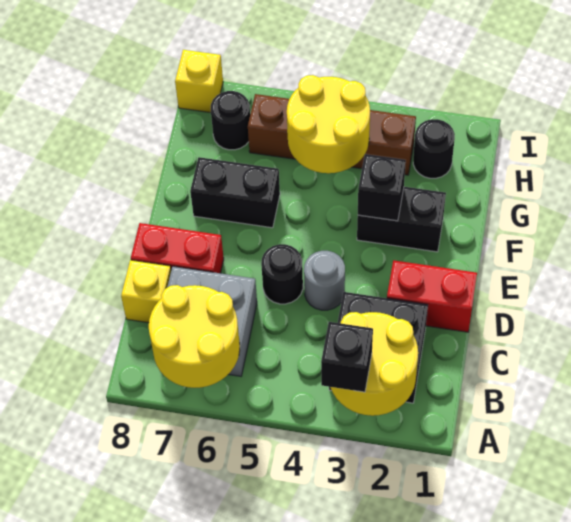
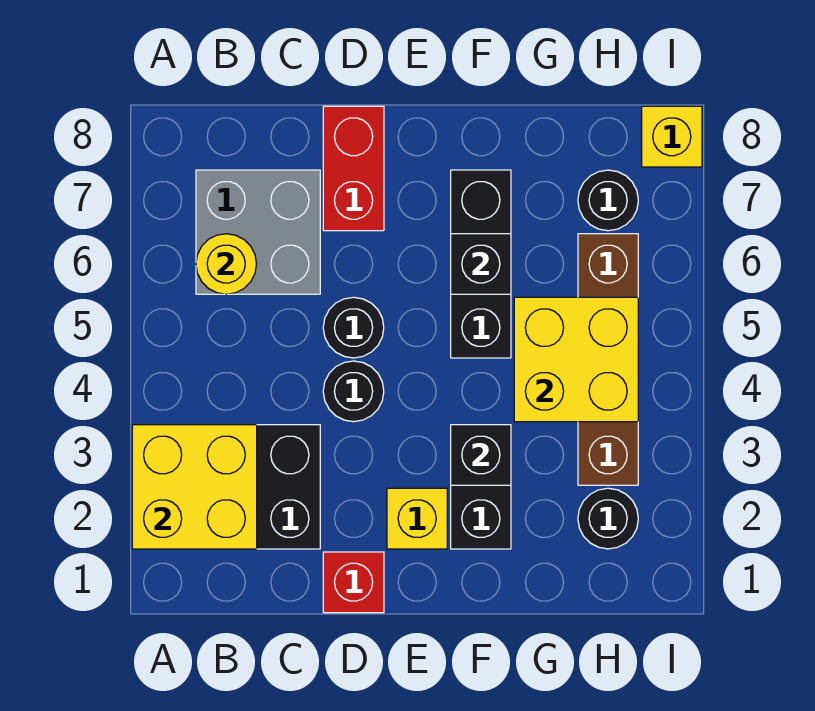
yellow round brick A2:B3 level 2 -> yellow brick A2:B3 level 2
black brick A3 level 3 -> black brick F6 level 2
yellow round brick A6:B7 level 2 -> yellow round brick B6 level 2
yellow brick C8 level 1 -> yellow brick E2 level 1
red brick D1:D2 level 1 -> red brick D1 level 1
grey round brick D4 level 1 -> black round brick D4 level 1
black brick F6:F7 level 1 -> black brick F5:F7 level 1
yellow round brick G4:H5 level 2 -> yellow brick G4:H5 level 2

